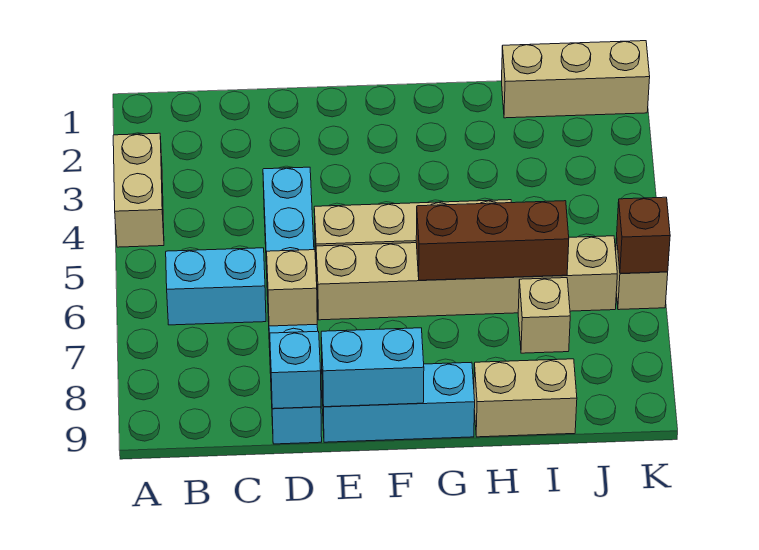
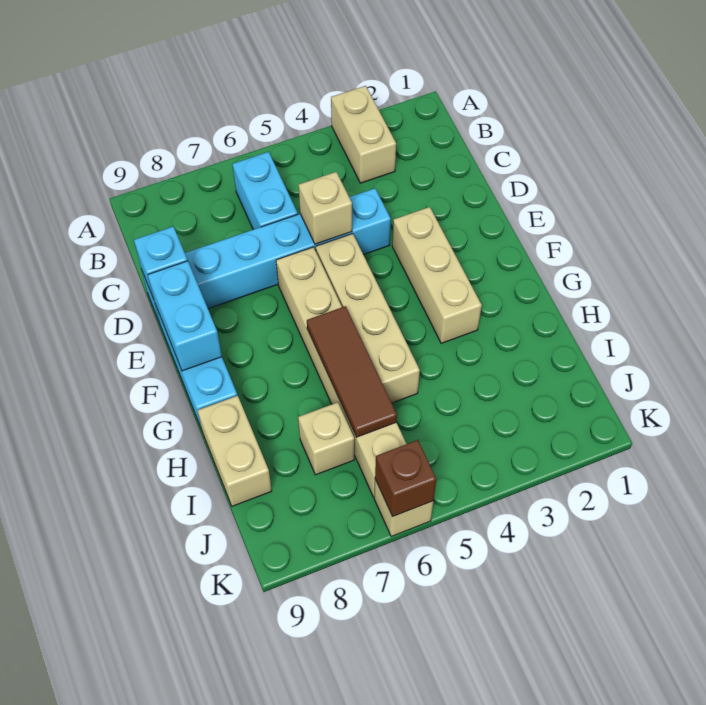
tan brick A3:A4 level 1 -> tan brick A3:B3 level 1
tan brick D7 level 2 -> tan brick D5 level 2
brown brick G6:I6 level 2 -> brown tile G6:I6 level 2
tan brick I1:K1 level 1 -> tan brick E3:G3 level 1

